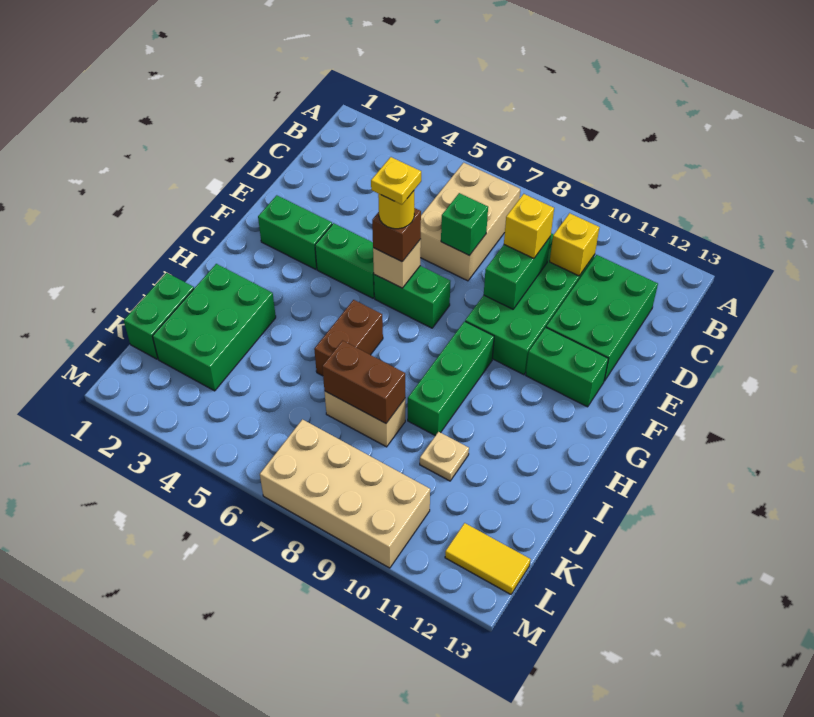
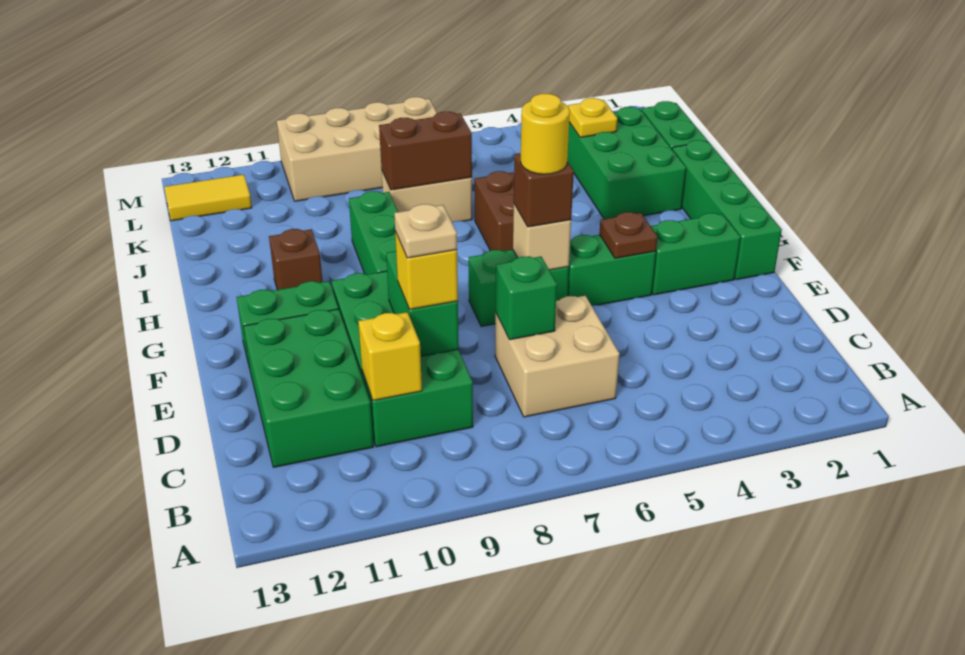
tan brick B6:D7 level 1 -> tan brick C6:D7 level 1
none -> green brick F1:I1 level 1
none -> brown plate F4 level 2
yellow plate F6 level 5 -> yellow plate K3 level 2
none -> brown brick H11 level 1
tan plate J10 level 1 -> tan plate D9 level 4

